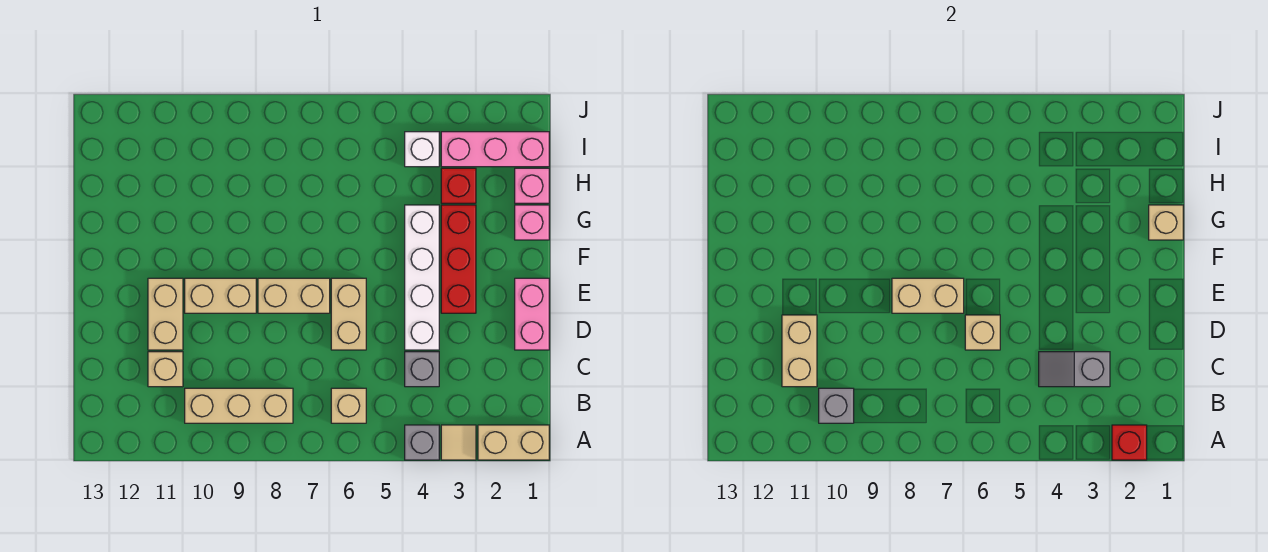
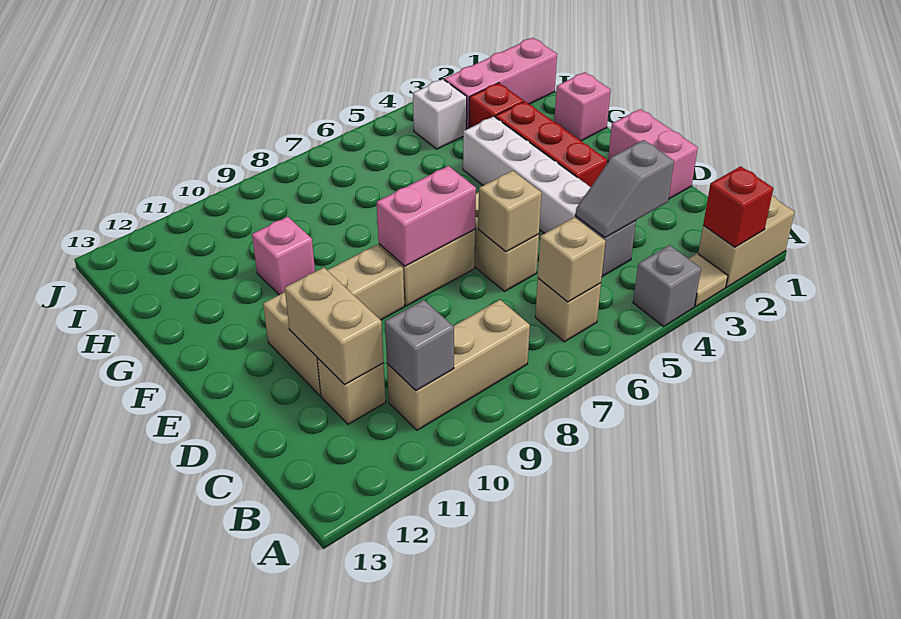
tan brick E7:E8 level 2 -> pink brick E7:E8 level 2
tan brick G1 level 2 -> tan brick B6 level 2
pink brick H1 level 1 -> pink brick G10 level 1

